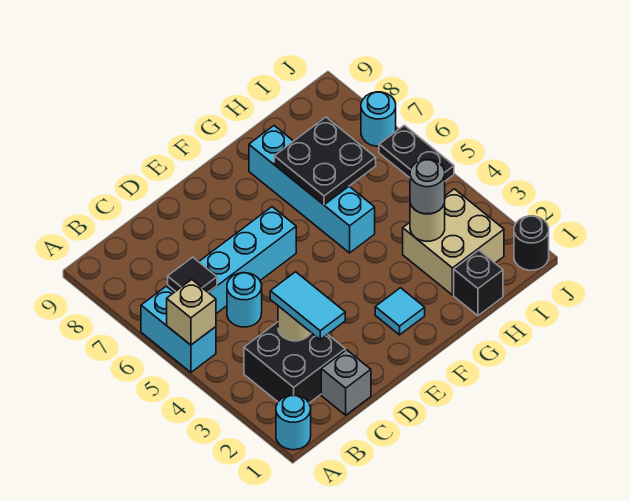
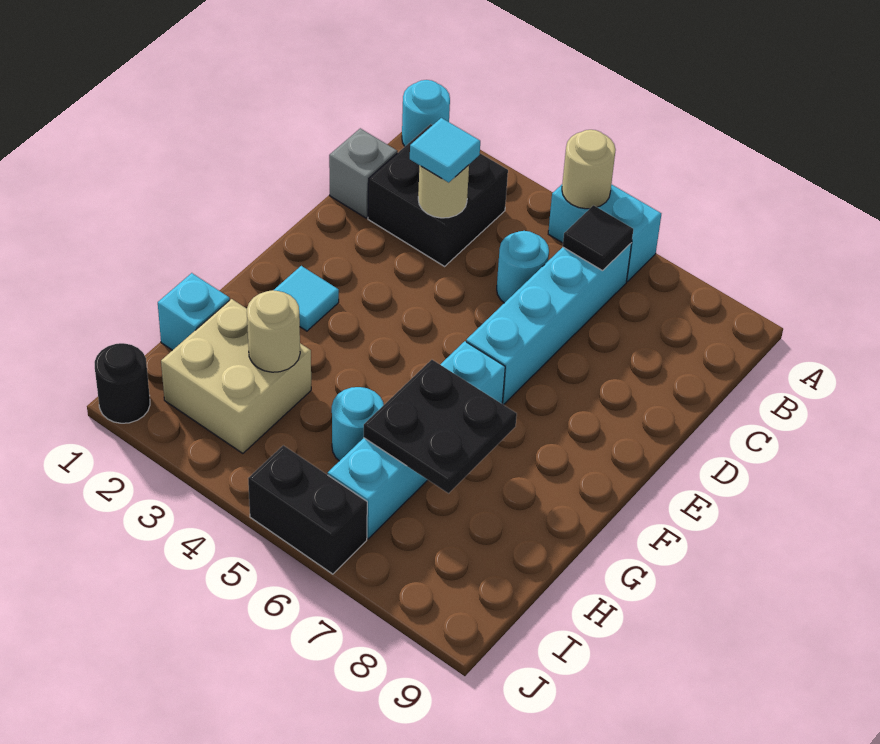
tan brick A5 level 2 -> tan round brick A5 level 2
cyan tile C2:C3 level 3 -> cyan tile C3 level 3
cyan brick G5:G8 level 1 -> cyan brick F6:I6 level 1
black brick H1 level 1 -> cyan brick H1 level 1
grey round brick H3 level 3 -> none
black plate J5:J6 level 1 -> black brick J5:J6 level 1
cyan round brick J7 level 1 -> cyan round brick H5 level 1

